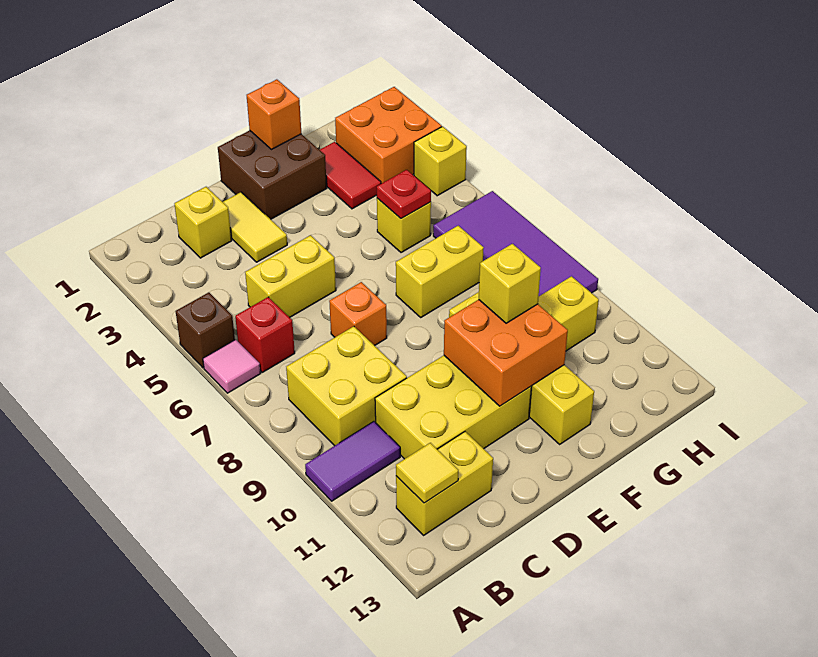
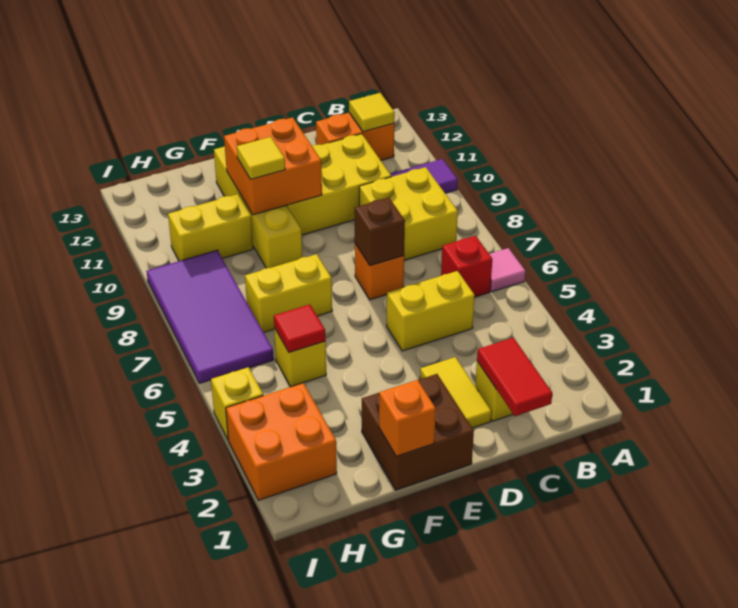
brown brick A5 level 1 -> brown brick D7 level 2
yellow brick B12:C12 level 1 -> orange brick B12:C12 level 1
yellow brick F10 level 3 -> yellow tile F10 level 3
red tile G2:G3 level 1 -> red tile C1:C2 level 2
red plate G5 level 2 -> red tile G5 level 2

